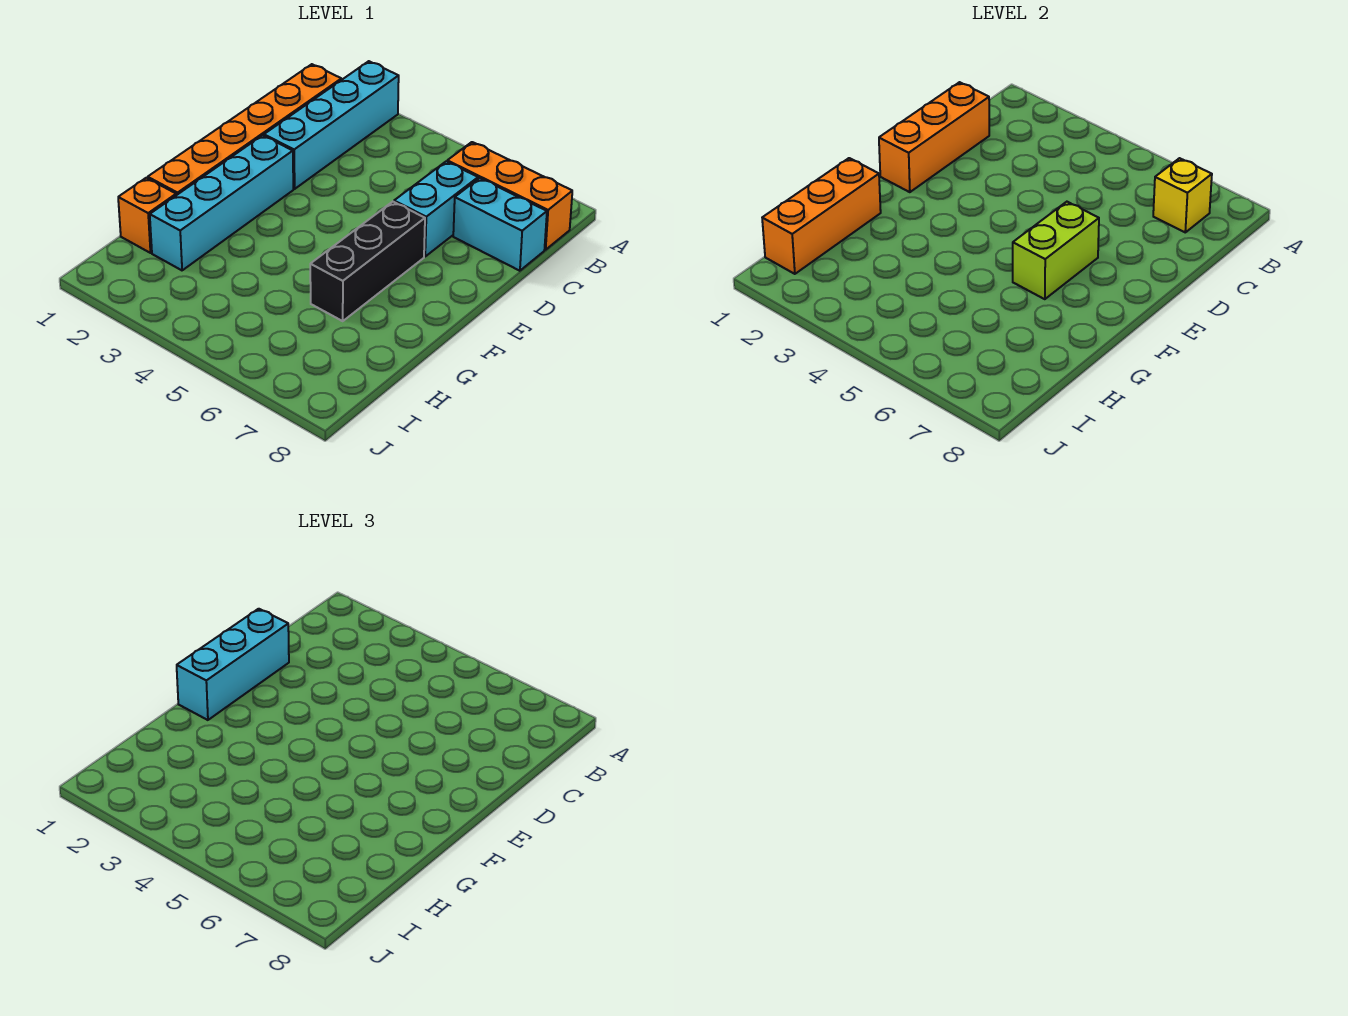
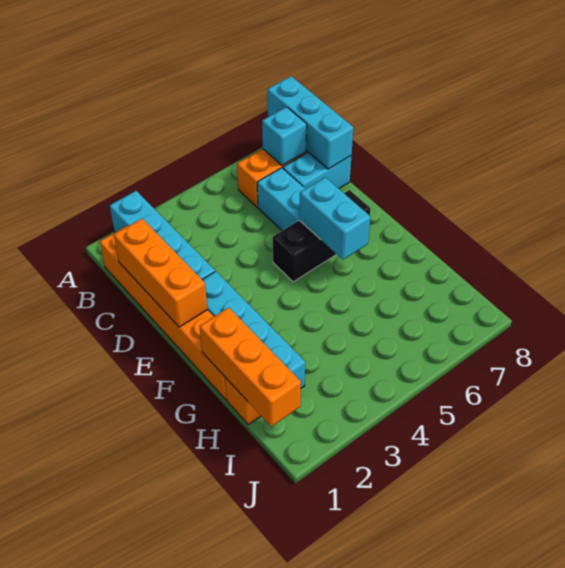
yellow brick B7 level 2 -> cyan brick B7 level 2
cyan brick D1:F1 level 3 -> cyan brick A8:C8 level 2
black brick E6:G6 level 1 -> black brick E5:E7 level 1
lime brick E6:F6 level 2 -> cyan brick E6:F6 level 2

